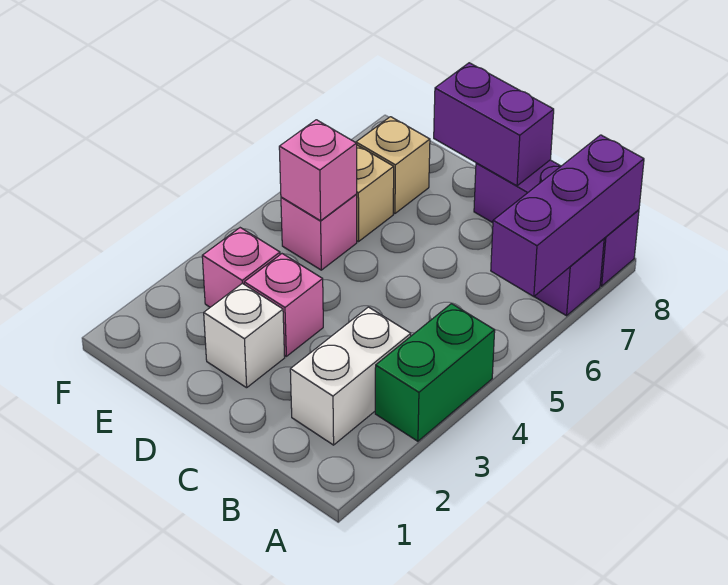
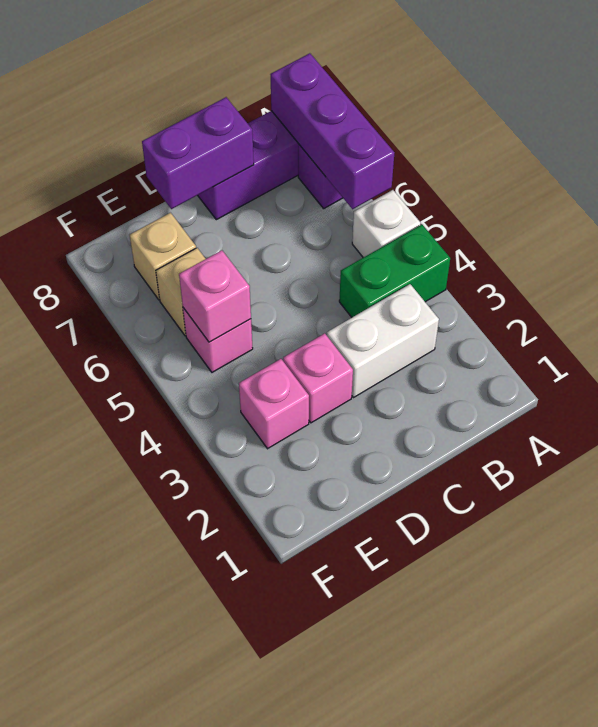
green brick A3:A4 level 1 -> green brick A4:B4 level 1
white brick B2:B3 level 1 -> white brick B3:C3 level 1
white brick D2 level 1 -> white brick A5 level 1

